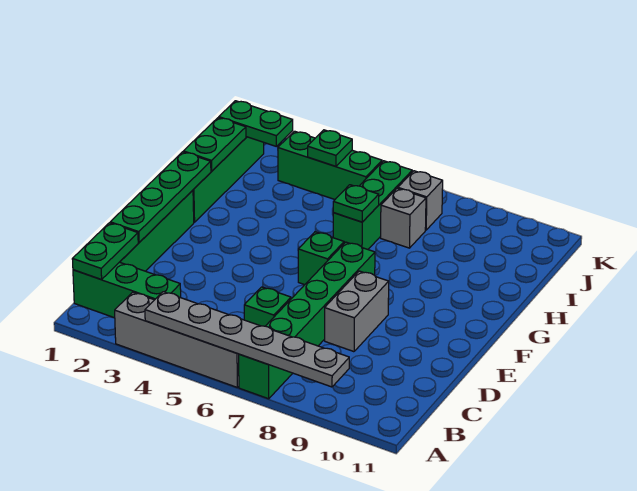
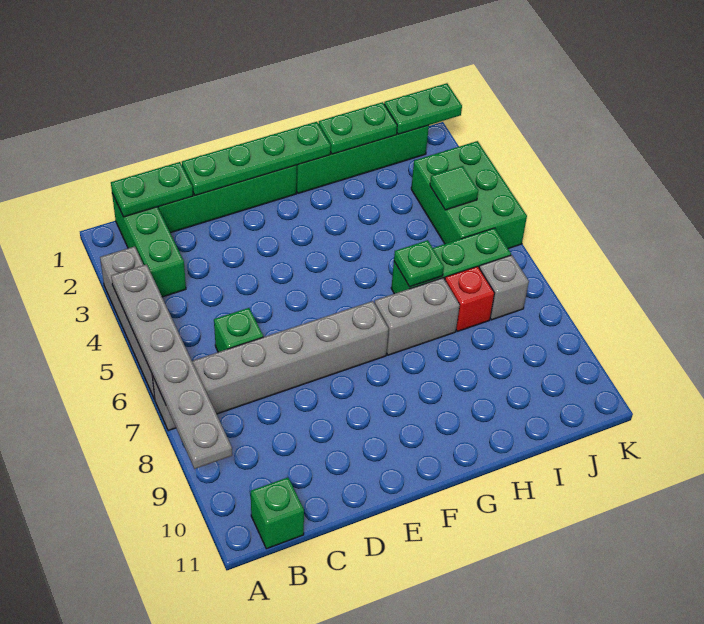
green brick A7:F7 level 1 -> grey brick A7:F7 level 1
grey brick D8:E8 level 1 -> grey brick G7:H7 level 1
green brick F6 level 1 -> green brick B11 level 1
grey brick I7 level 1 -> red brick I7 level 1
green plate J1:J2 level 2 -> green plate J1:K1 level 2
green brick J3:J5 level 1 -> green brick J3:K5 level 1
green plate J4 level 2 -> green tile J4 level 2

